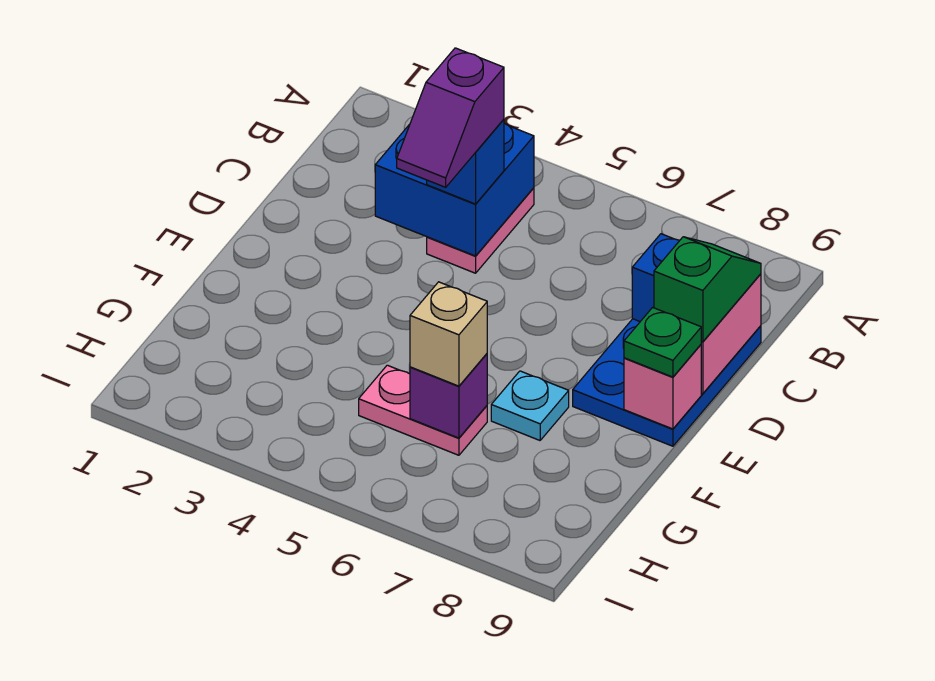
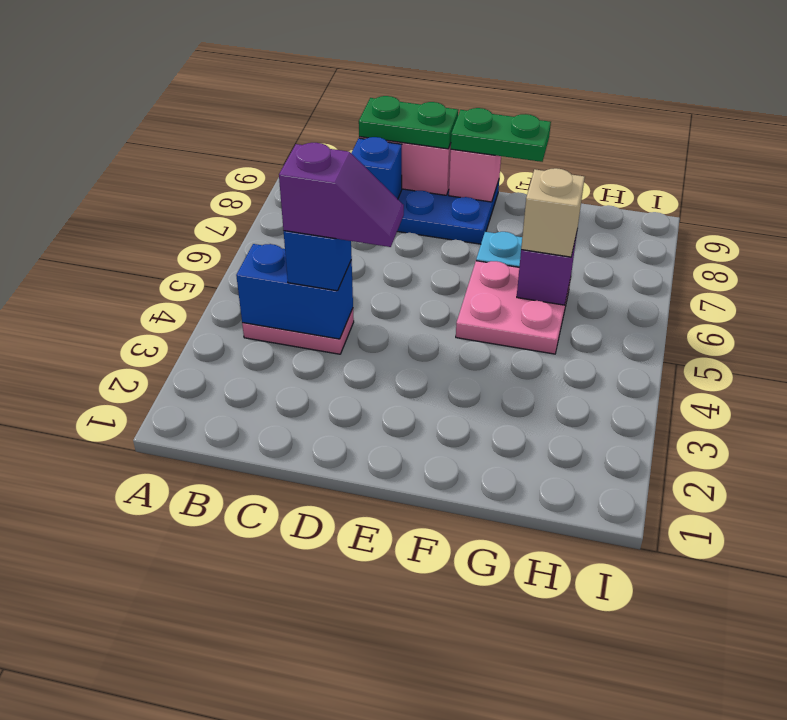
blue brick B3:C4 level 2 -> blue brick B4:C4 level 2
green slope C9:D9 level 3 top D -> green plate C9:D9 level 3
green plate E9 level 3 -> green plate E9:F9 level 3
pink plate G5:G6 level 1 -> pink plate F5:G6 level 1

